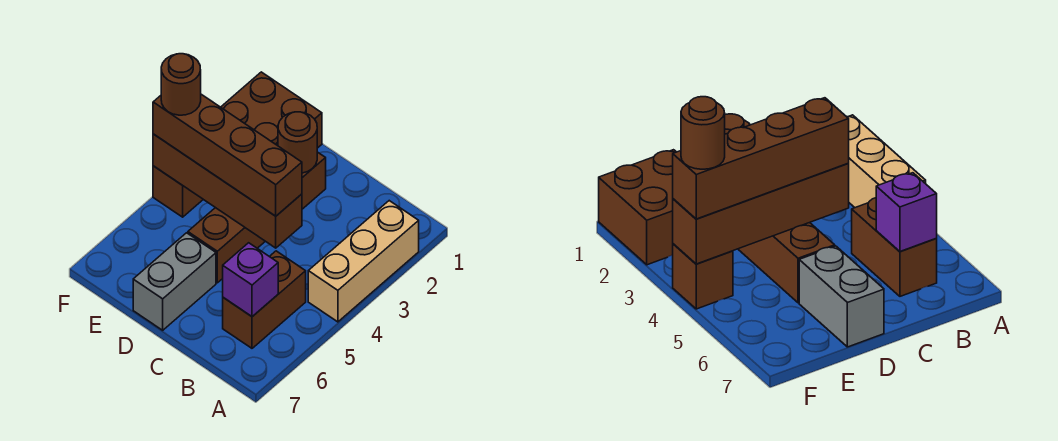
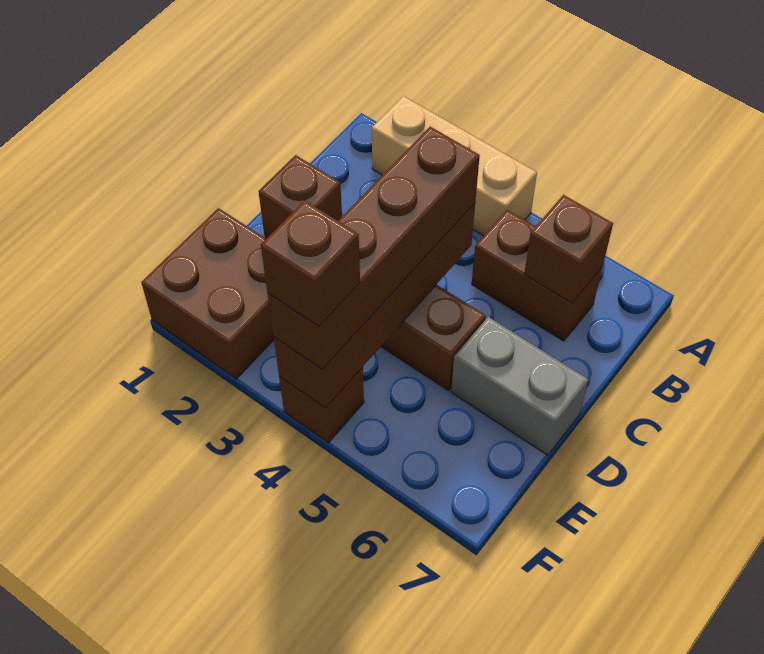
purple brick B6 level 2 -> brown brick B6 level 2
brown round brick D2 level 2 -> brown brick D2 level 2
brown round brick F4 level 4 -> brown brick F4 level 4

